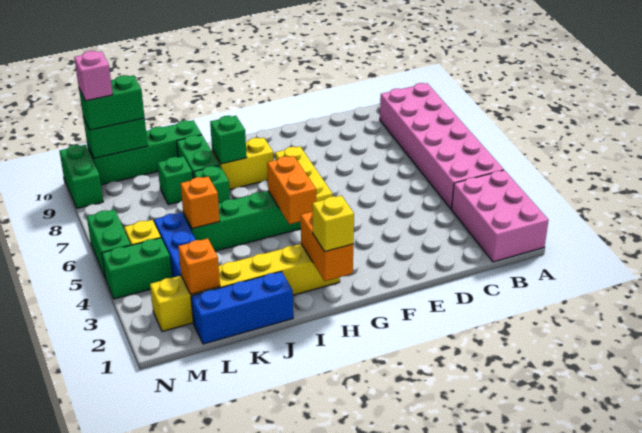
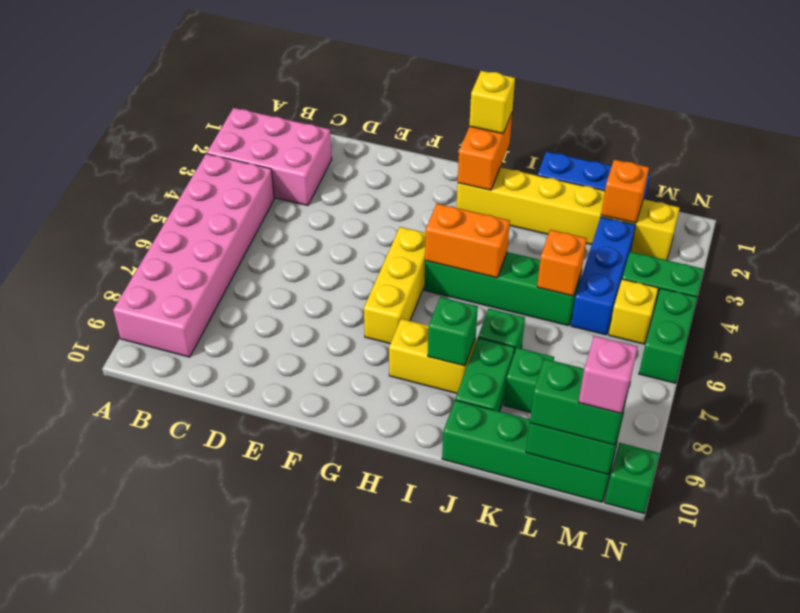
pink brick A1:B3 level 1 -> pink brick A2:C3 level 1
orange brick H4:H5 level 2 -> orange brick H5:I5 level 2
green brick N9:N10 level 1 -> green brick N10 level 1

